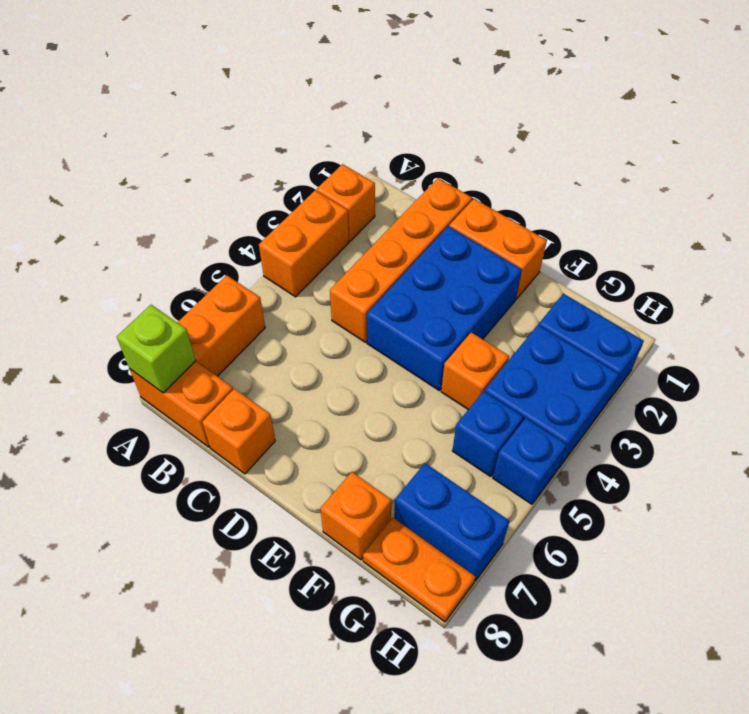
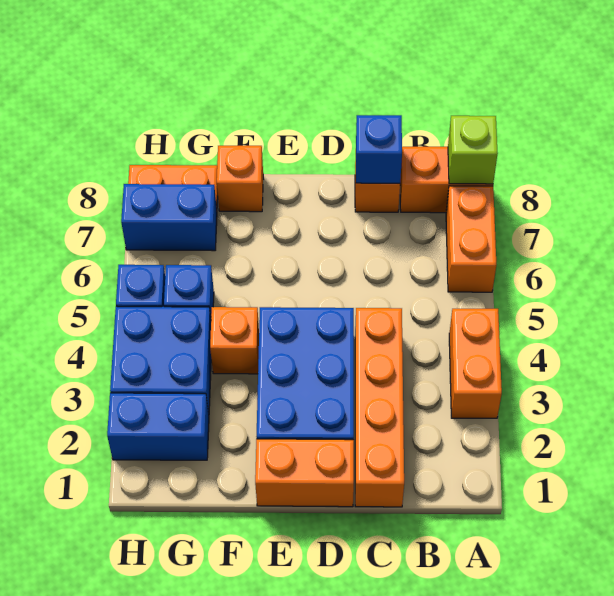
orange brick A2 level 1 -> none
none -> blue brick C8 level 2

